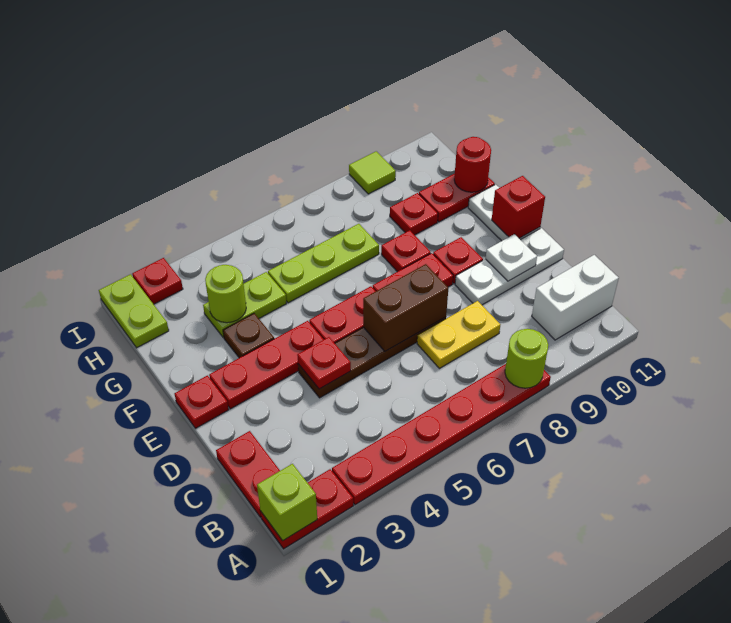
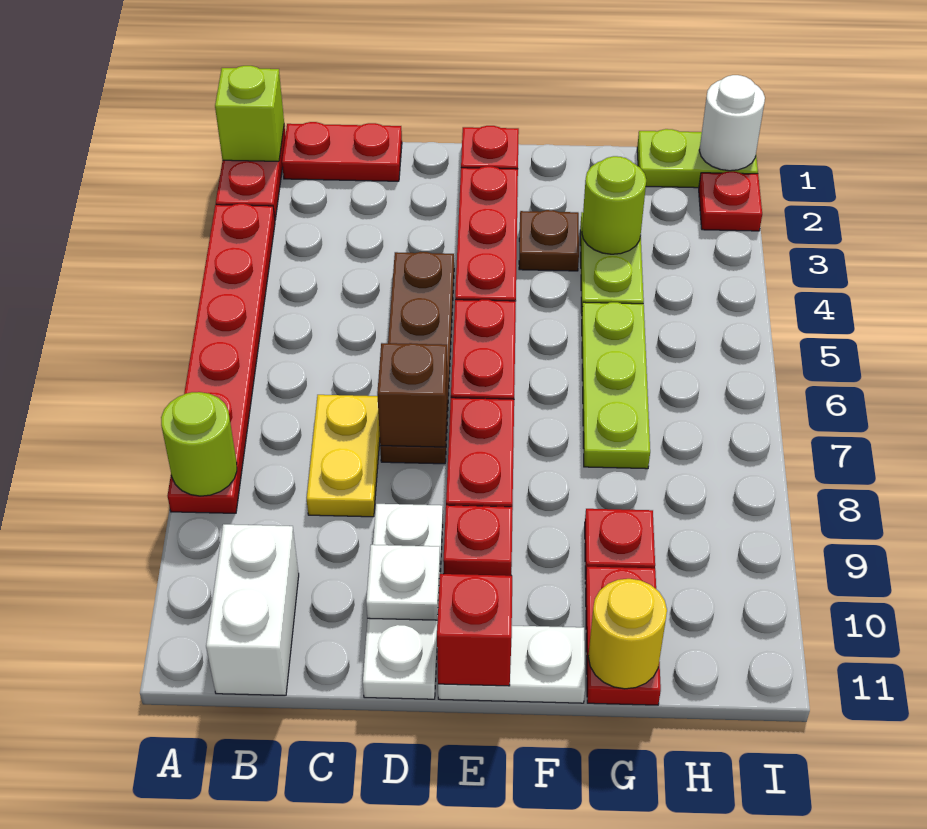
red plate D4 level 2 -> none
brown brick D6:D7 level 2 -> brown brick D7 level 2
red plate F8 level 1 -> none
red round brick G11 level 2 -> yellow round brick G11 level 2
none -> white round brick I1 level 2
lime tile I9 level 1 -> none

